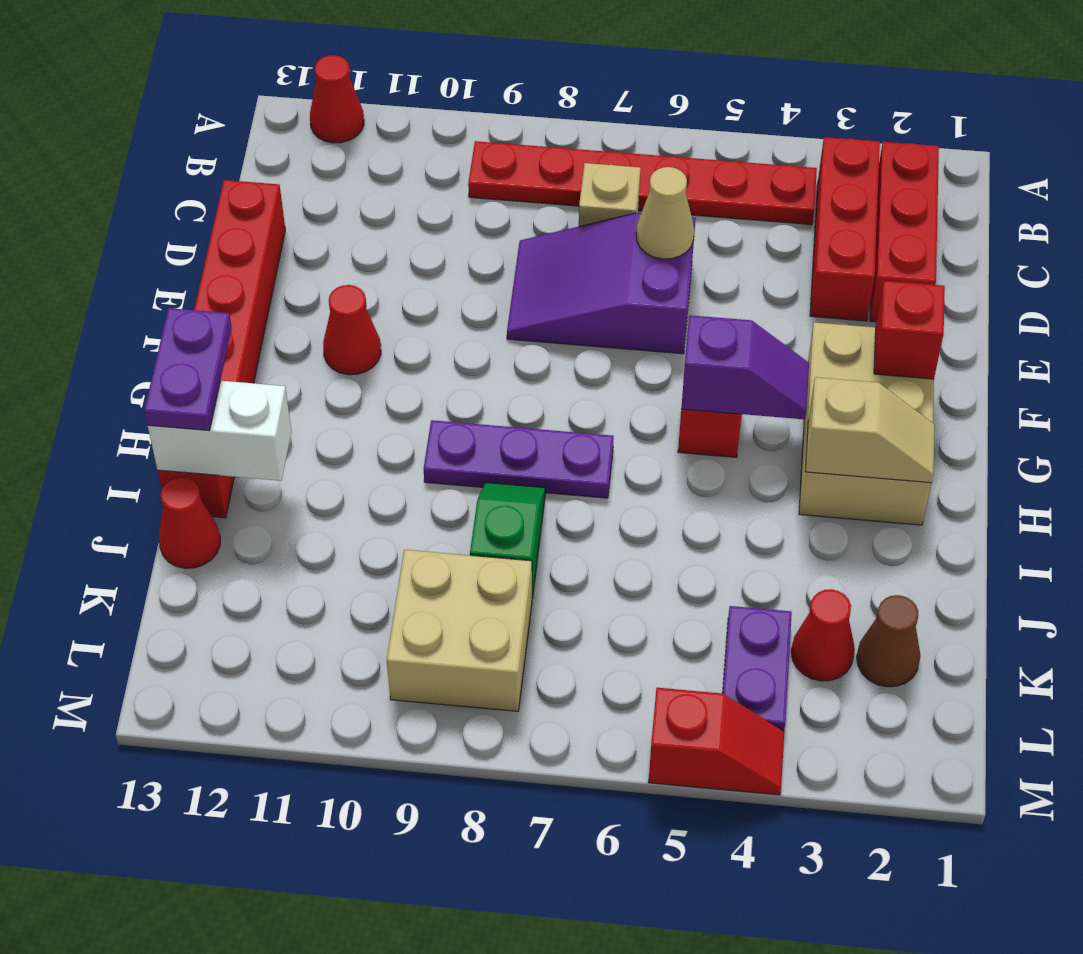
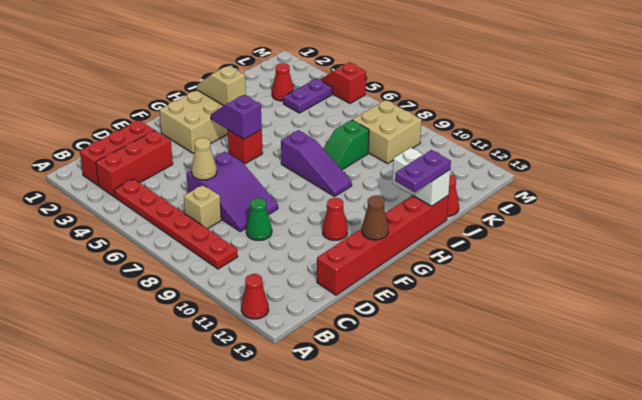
none -> green cone D9 level 1
red brick F2 level 2 -> none
purple plate H7:H9 level 1 -> purple slope H7:H9 level 1 top 7
brown cone K2 level 1 -> brown cone F13 level 2

